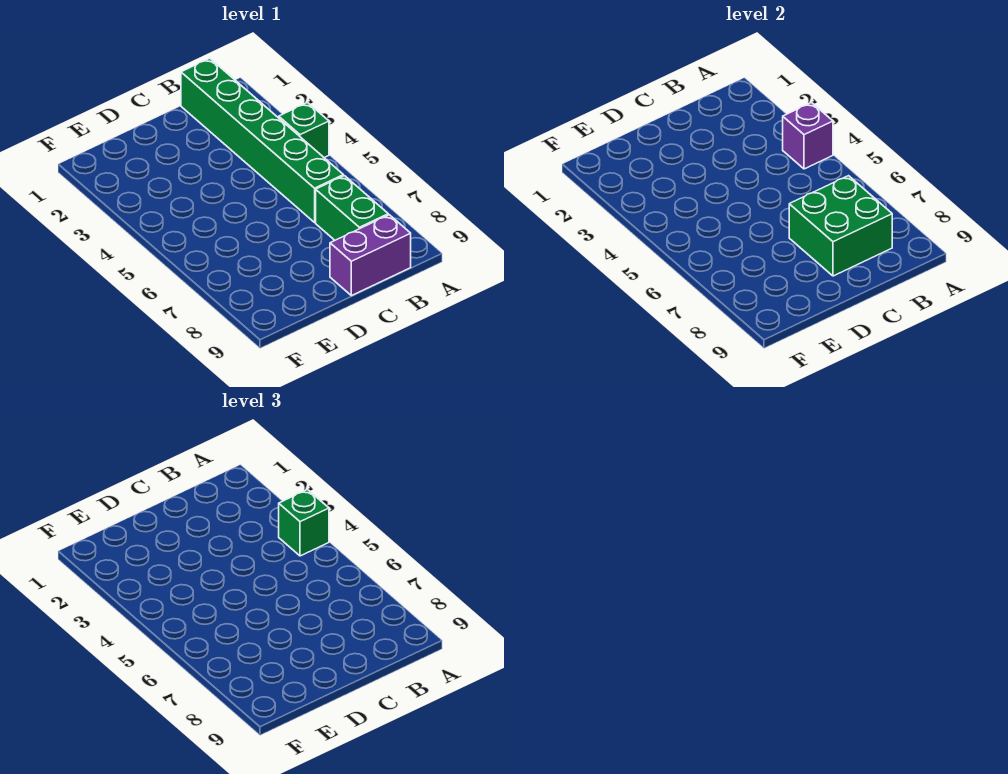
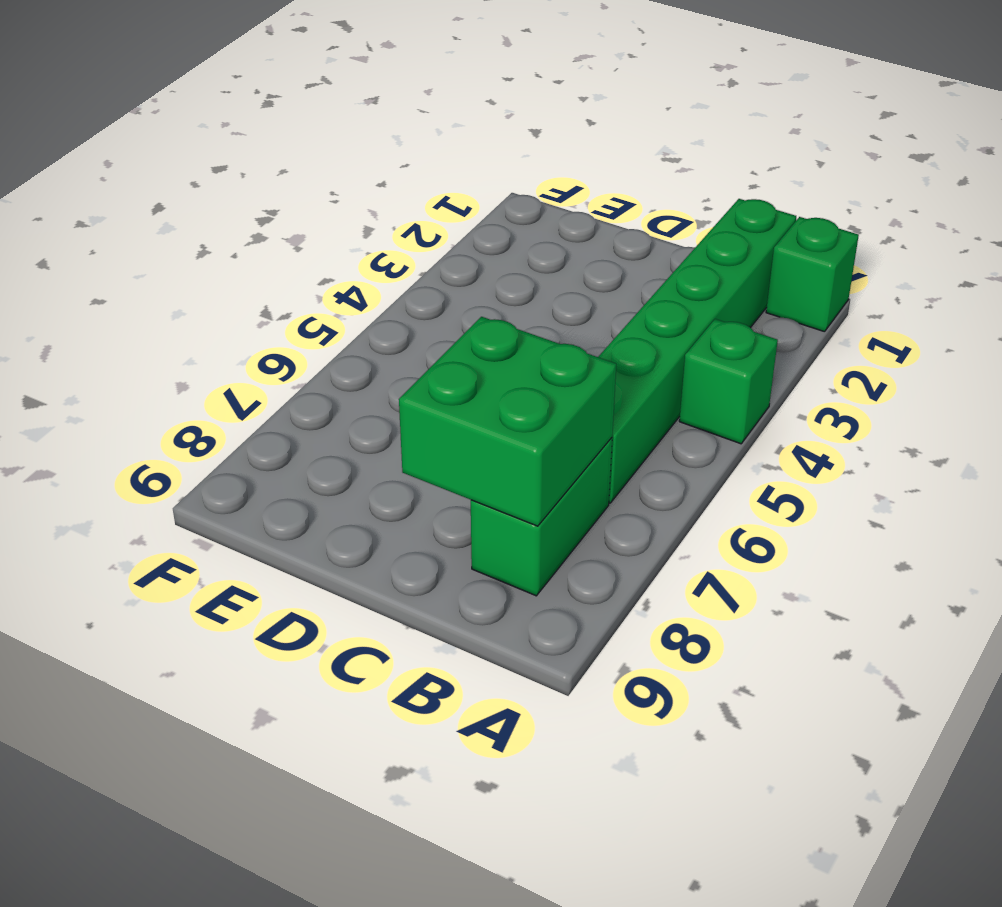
purple brick A4 level 2 -> none
green brick A4 level 3 -> green brick A1 level 1
purple brick B9:C9 level 1 -> none

